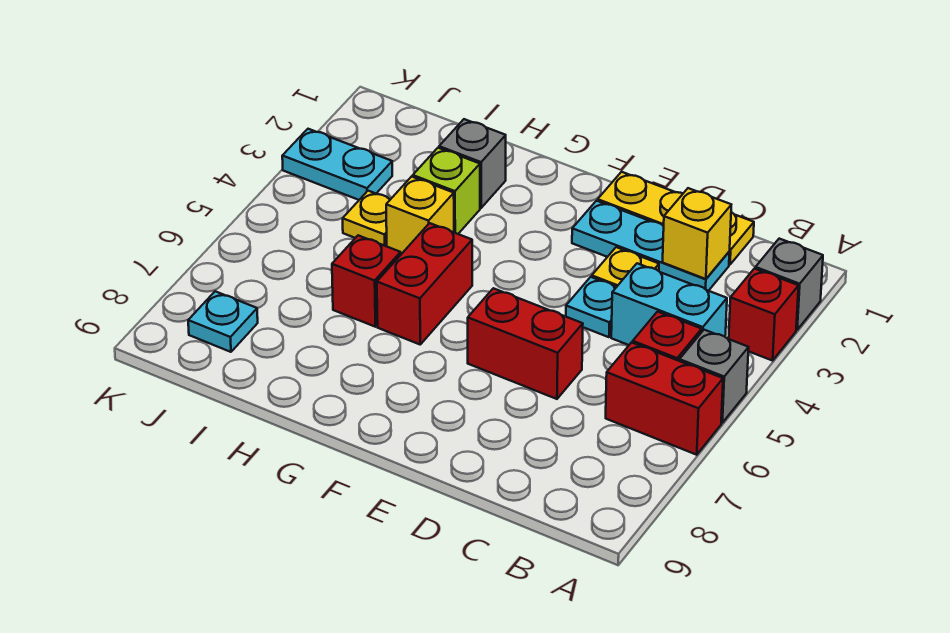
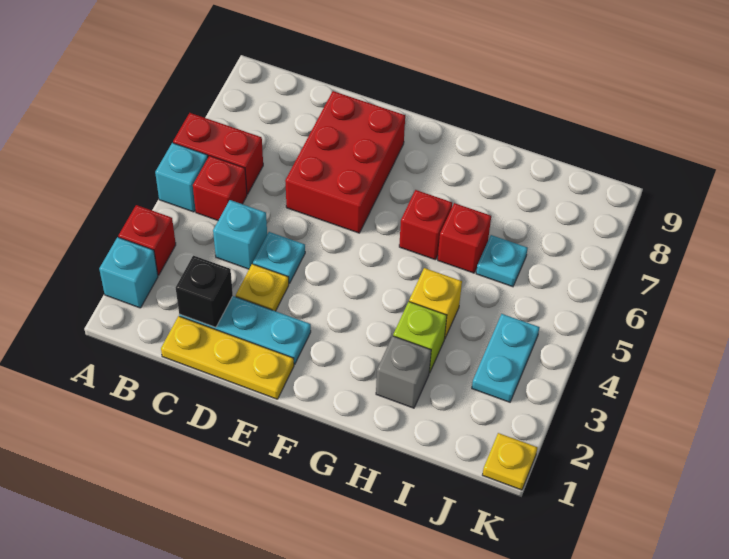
grey brick A2 level 1 -> cyan brick A2 level 1
grey brick A5 level 1 -> cyan brick A5 level 1
cyan brick B4:C4 level 1 -> cyan brick C4 level 1
yellow brick C2 level 2 -> black brick C2 level 2
red brick D6:E6 level 1 -> red brick D6:E8 level 1
red brick G5:G6 level 1 -> red brick G6 level 1
yellow plate I4 level 1 -> yellow plate K1 level 1
cyan plate J3:K3 level 1 -> cyan plate J3:J4 level 1
cyan plate J8 level 1 -> cyan plate I6 level 1

